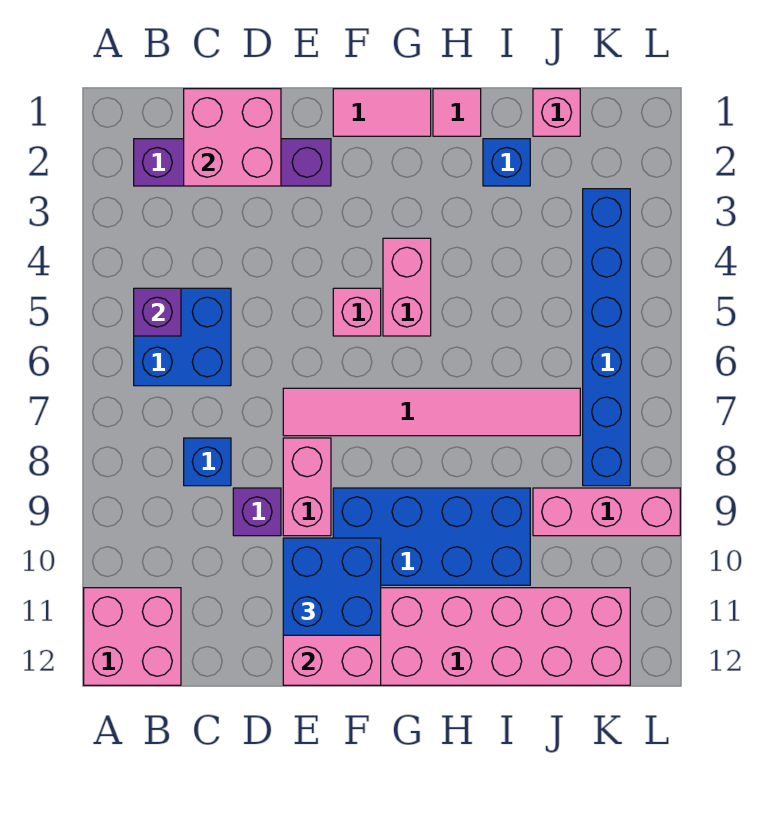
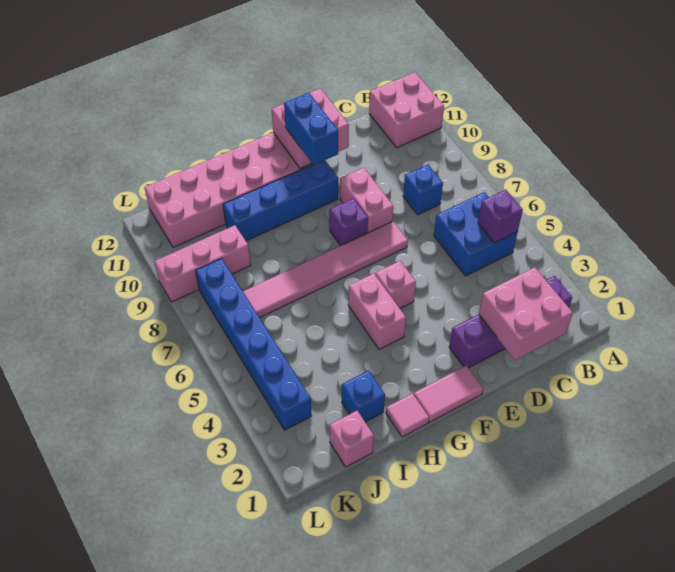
purple brick D9 level 1 -> purple brick F8 level 1
blue brick E10:F11 level 3 -> blue brick F10:F11 level 3
blue brick F9:I10 level 1 -> blue brick F10:I10 level 1

